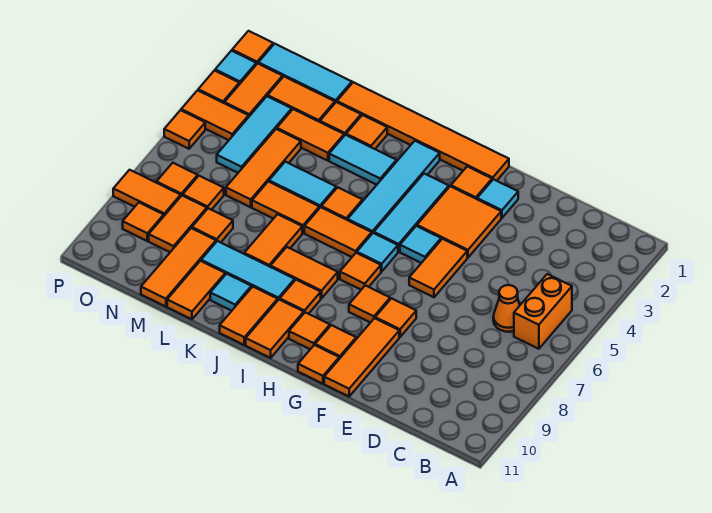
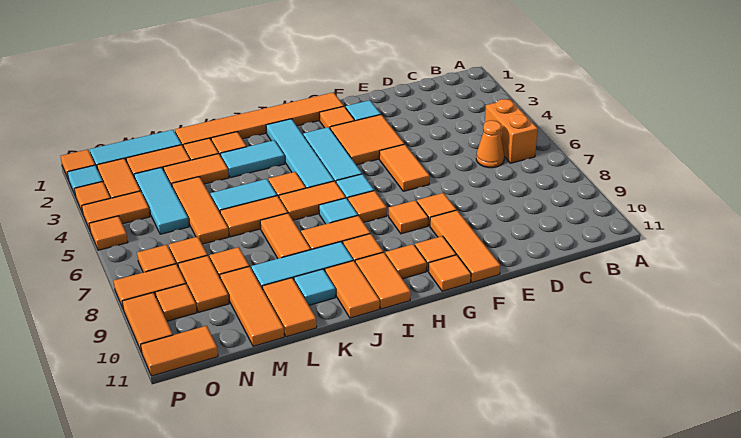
cyan tile G5 level 1 -> cyan tile I7 level 1
none -> orange tile O11:P11 level 1
none -> orange tile P9:P10 level 1

